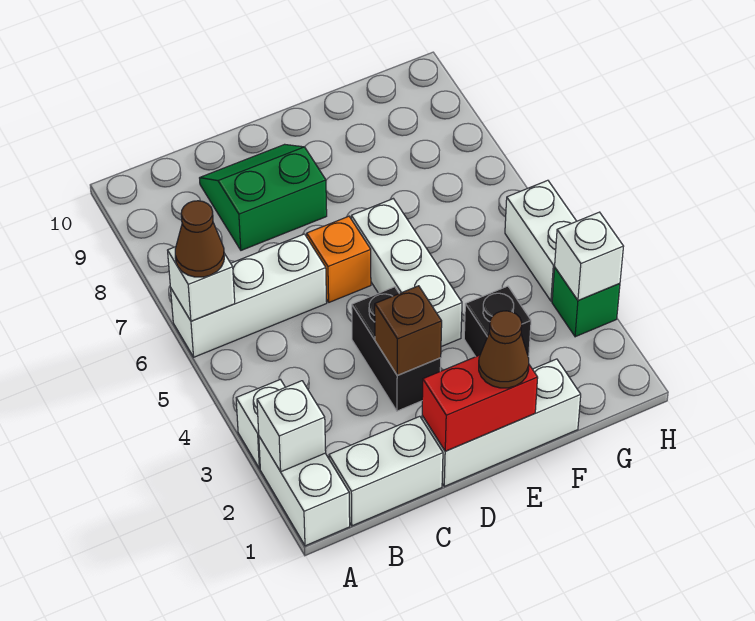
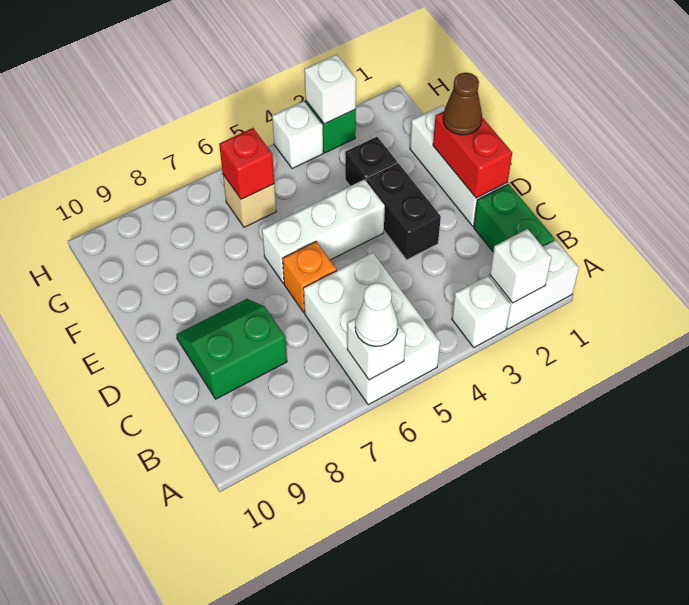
white brick A6:C6 level 1 -> white brick A5:C6 level 1
brown cone A6 level 3 -> white cone A6 level 3
white brick B1:C1 level 1 -> green brick B1:C1 level 1
green slope C8:D9 level 1 top 8 -> green slope C8:D9 level 1 top C
black brick D3:D4 level 1 -> black brick D3:E3 level 1
brown brick D3 level 2 -> none
none -> tan brick G6 level 1
none -> red brick G6 level 2
white brick H4:H5 level 1 -> white brick H4 level 1

